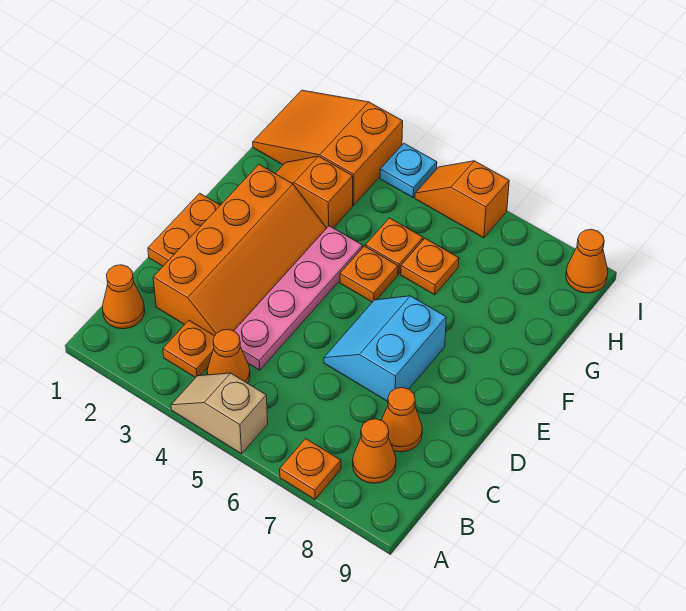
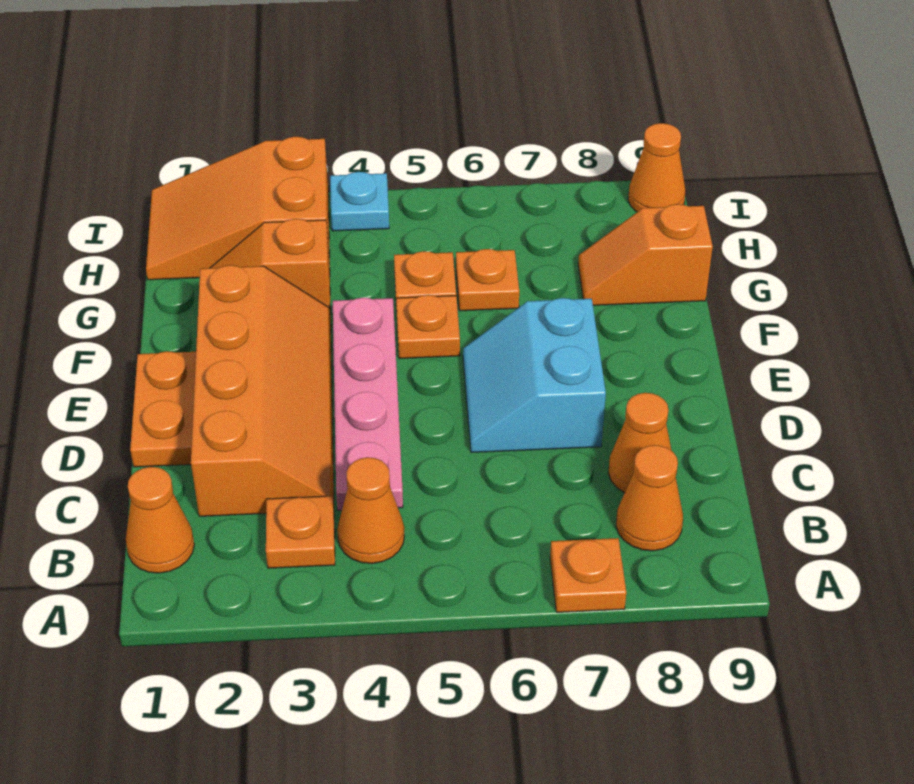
tan slope A4:A5 level 1 top 5 -> none
orange slope I5:I6 level 1 top 6 -> orange slope G8:G9 level 1 top 9

